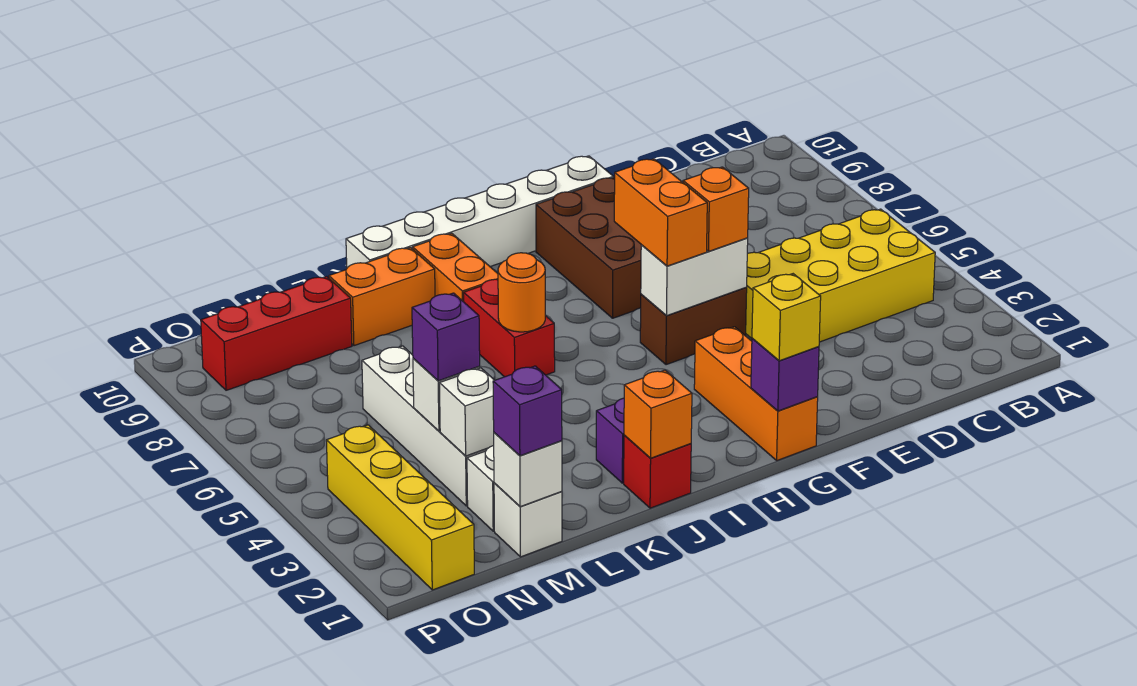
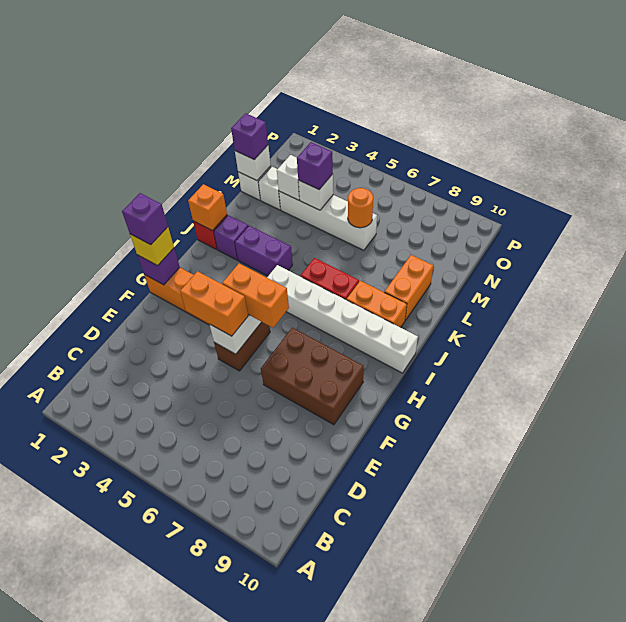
yellow brick B4:E5 level 1 -> none
orange brick F5 level 3 -> orange brick F4:F5 level 3
white brick F10:K10 level 1 -> white brick I5:I10 level 1
none -> purple brick G1 level 4
none -> purple brick J3:J4 level 1
orange round brick J6 level 2 -> orange round brick M6 level 2
red brick M9:O9 level 1 -> none
yellow brick O1:O4 level 1 -> none

